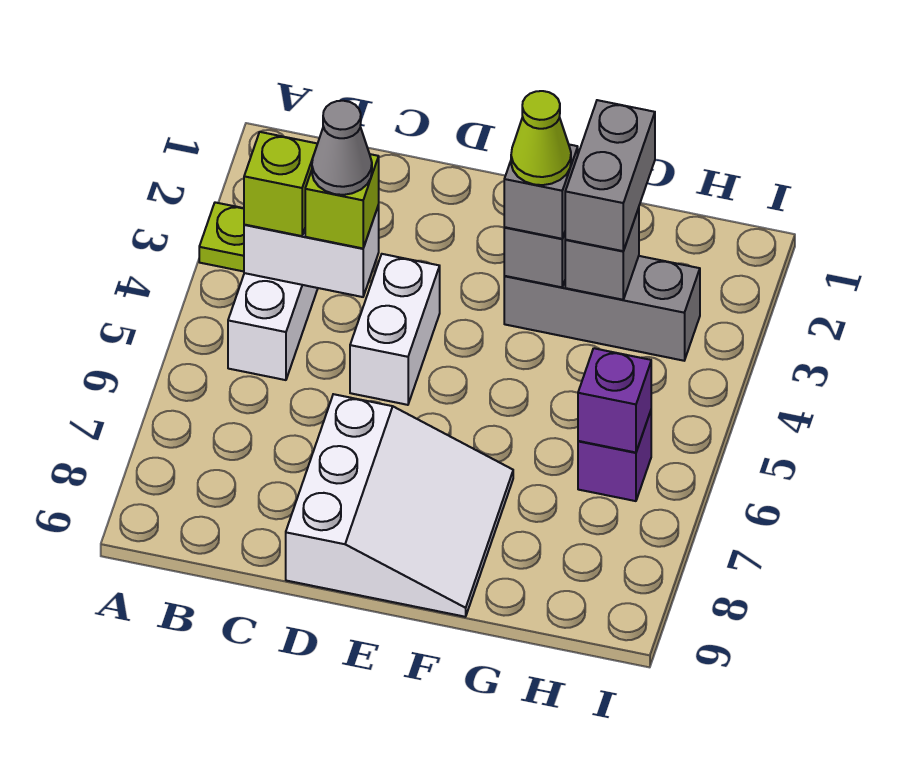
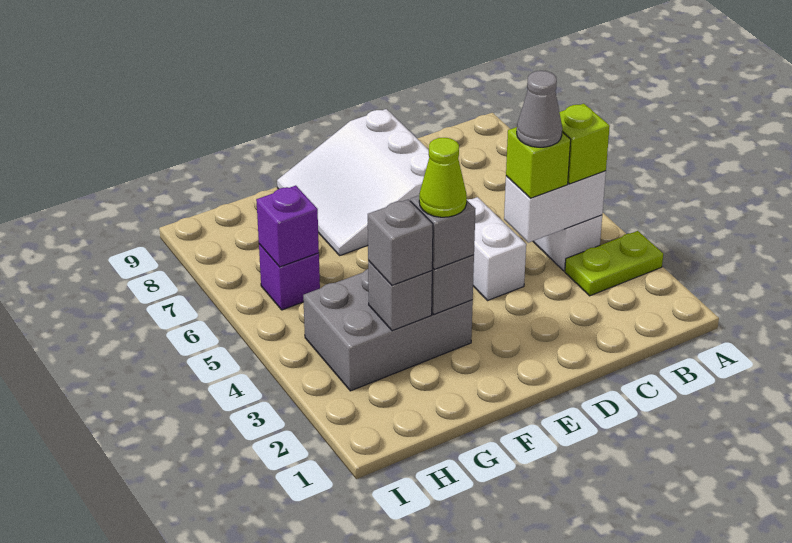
grey brick F3:H3 level 1 -> grey brick F3:H4 level 1
grey brick G2:G3 level 3 -> grey brick G3 level 3

